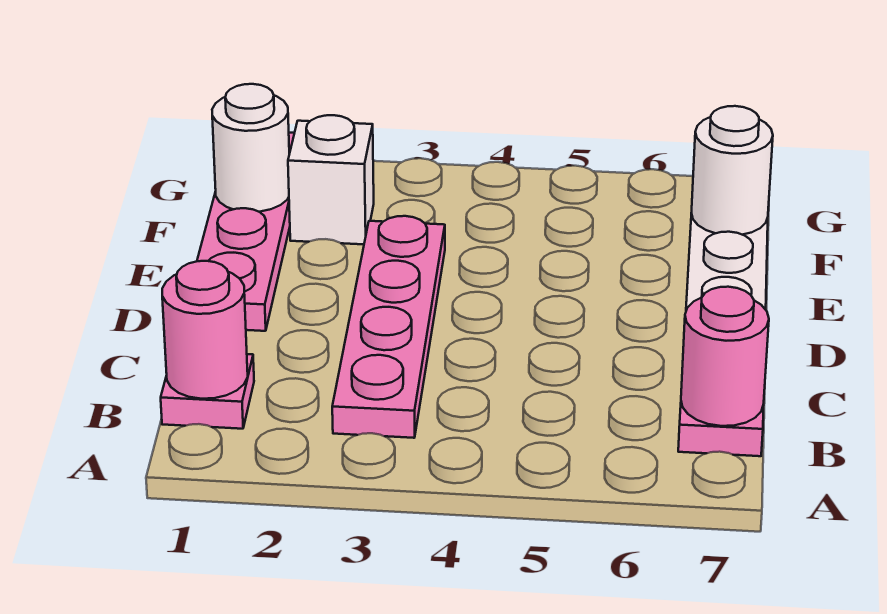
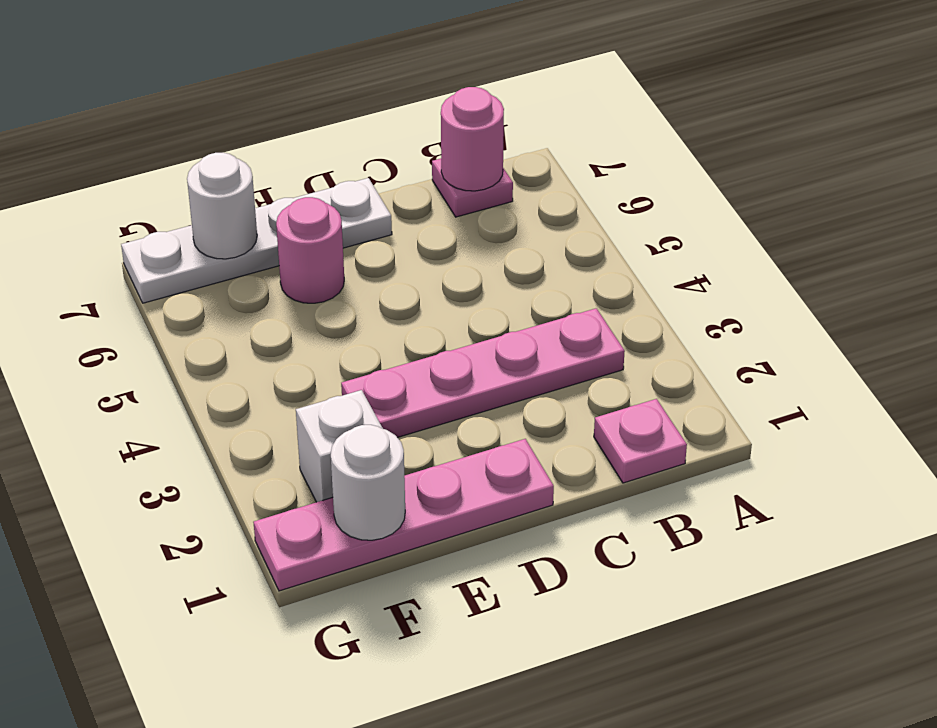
pink round brick B1 level 2 -> pink round brick E6 level 1

